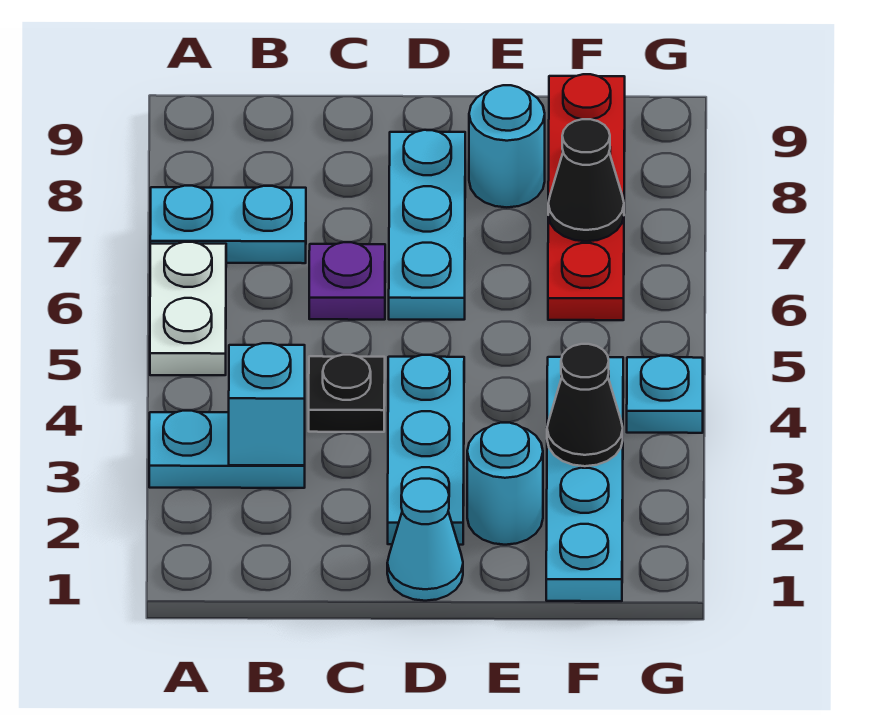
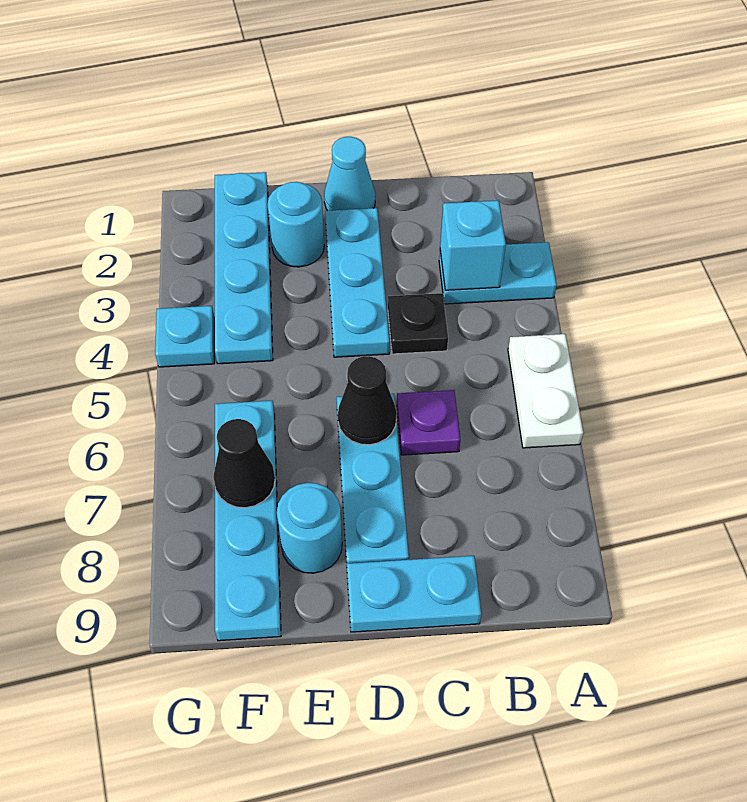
cyan plate A7:B7 level 1 -> cyan plate C9:D9 level 1
black cone F3 level 2 -> black cone D6 level 2
red plate F6:F9 level 1 -> cyan plate F6:F9 level 1

